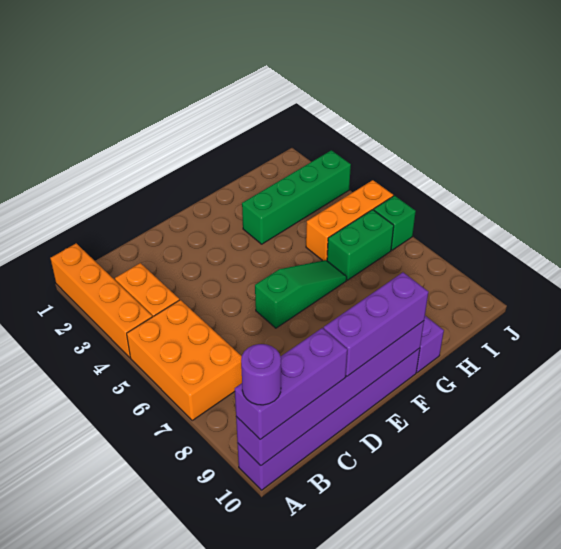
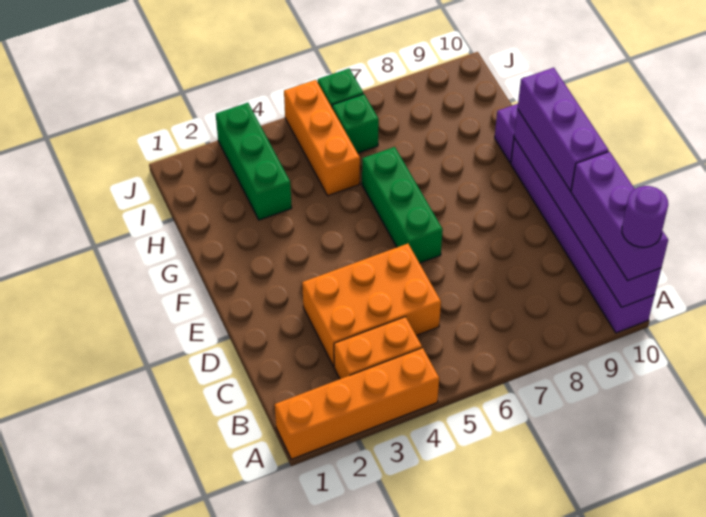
orange brick A5:B7 level 1 -> orange brick C3:D5 level 1
green slope E6:G6 level 1 top E -> green brick E6:G6 level 1
green brick G3:J3 level 1 -> green brick H3:J3 level 1
green brick H6:I6 level 1 -> green brick I6 level 1

